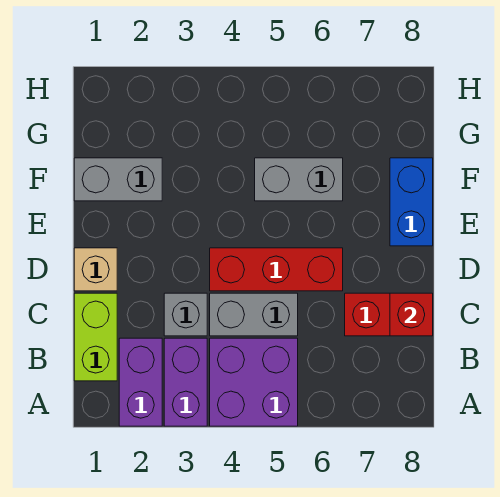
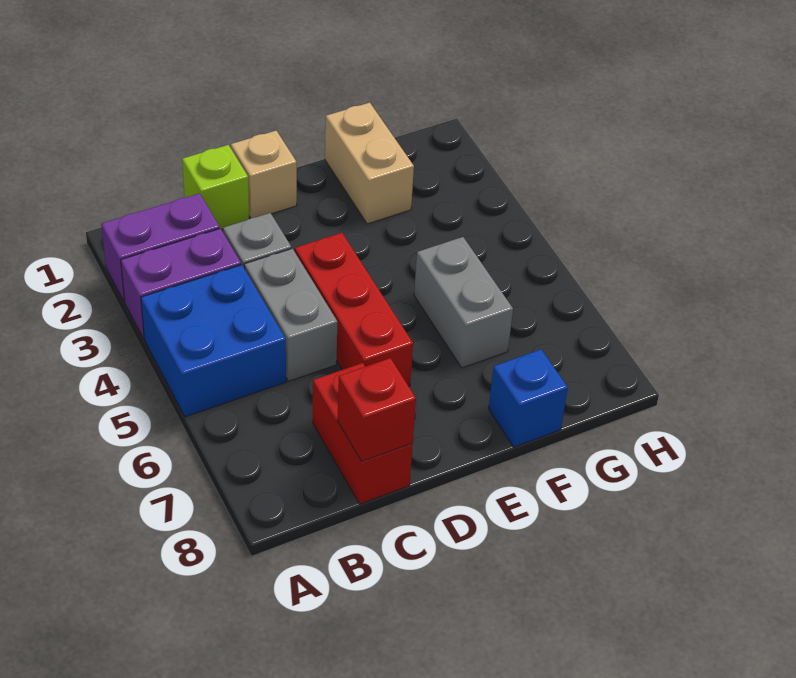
purple brick A4:B5 level 1 -> blue brick A4:B5 level 1
lime brick B1:C1 level 1 -> lime brick C1 level 1
blue brick E8:F8 level 1 -> blue brick F8 level 1
grey brick F1:F2 level 1 -> tan brick F1:F2 level 1

